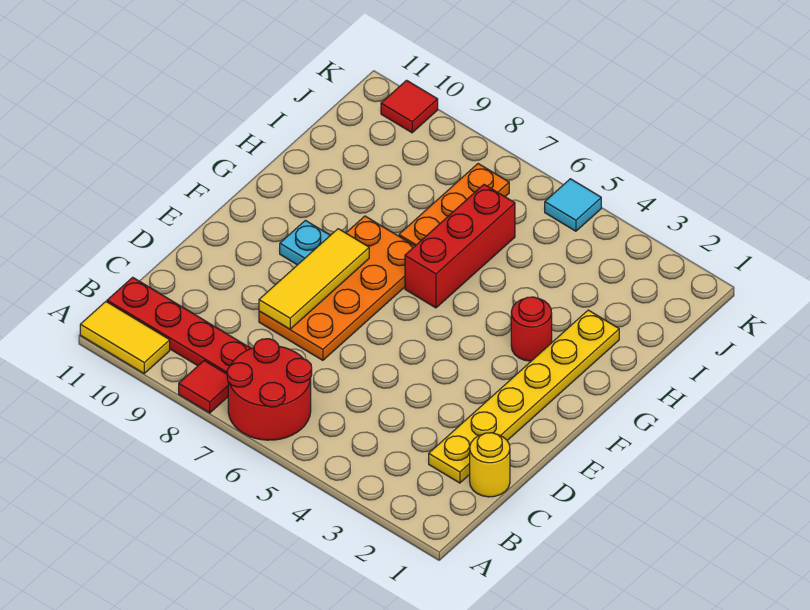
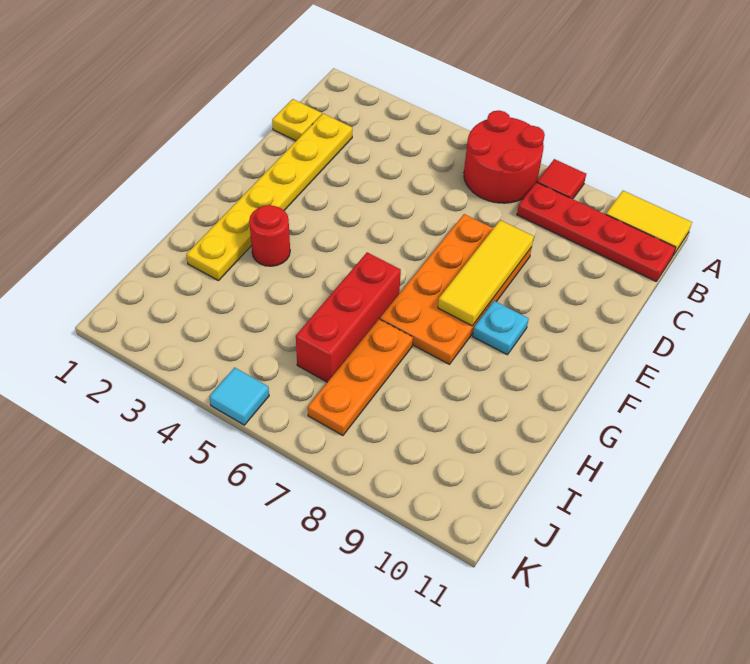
yellow round brick C1 level 1 -> yellow plate C1 level 1
red tile K10 level 1 -> none

